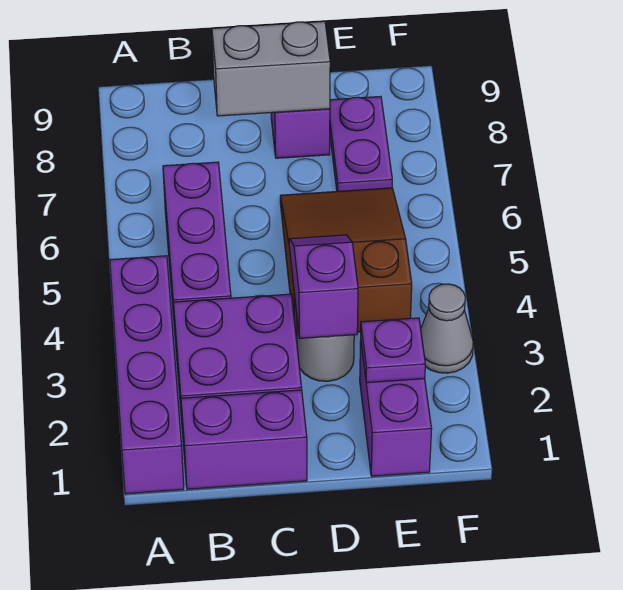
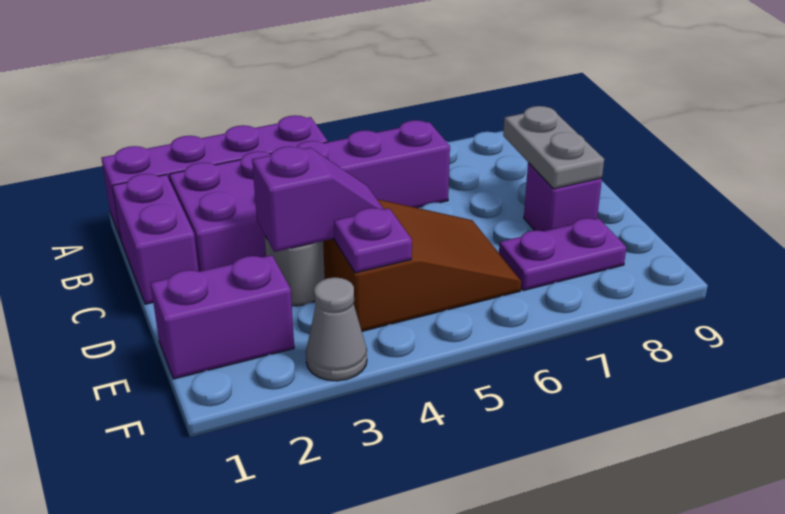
grey brick C8:D8 level 2 -> grey plate C8:D8 level 2
purple plate E2 level 2 -> purple plate E4 level 2

